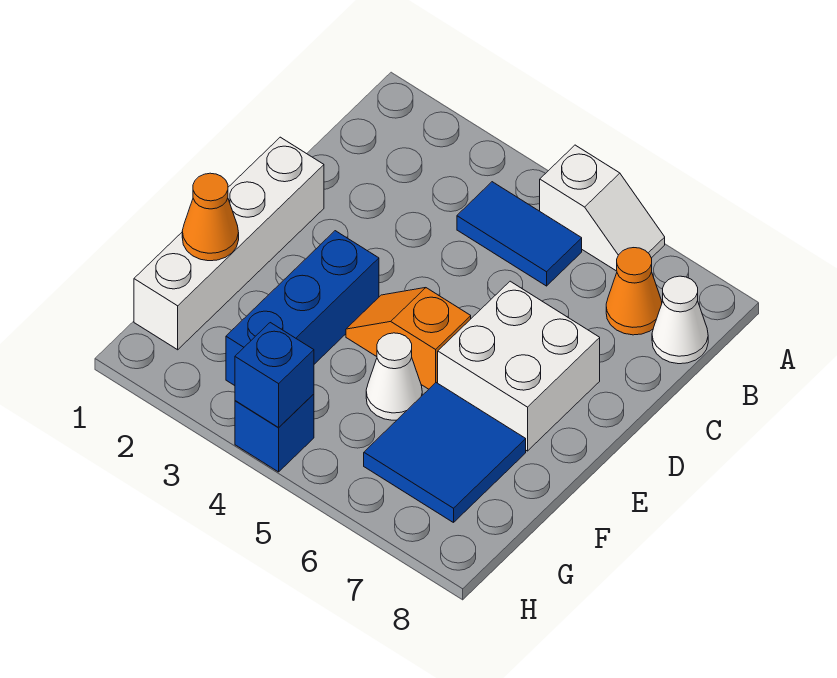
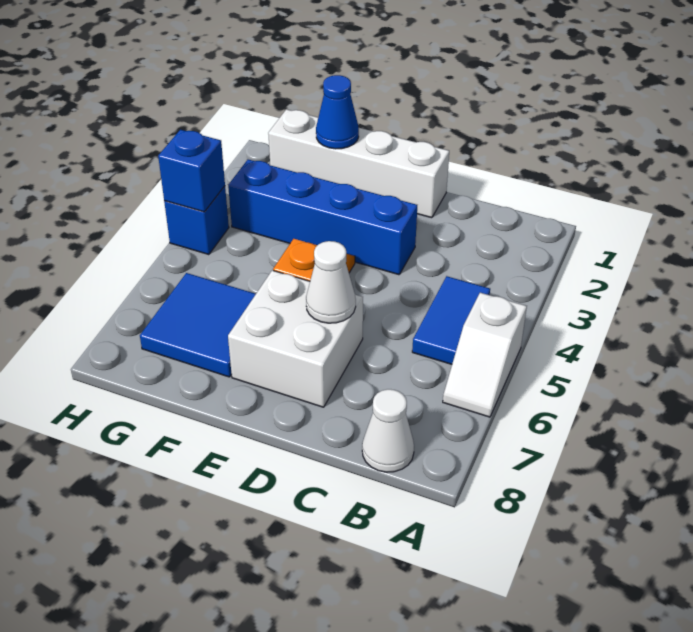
orange cone B7 level 1 -> none
blue brick E3:G3 level 1 -> blue brick D3:G3 level 1
orange cone F1 level 2 -> blue cone F1 level 2
white cone F5 level 1 -> white cone D6 level 2

